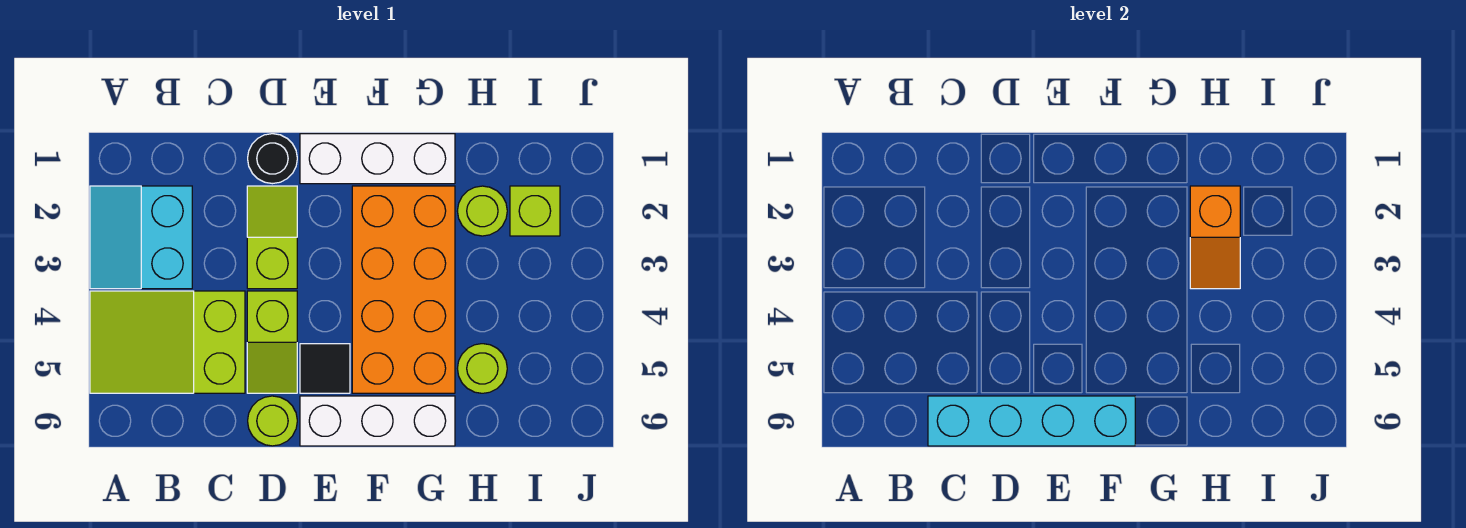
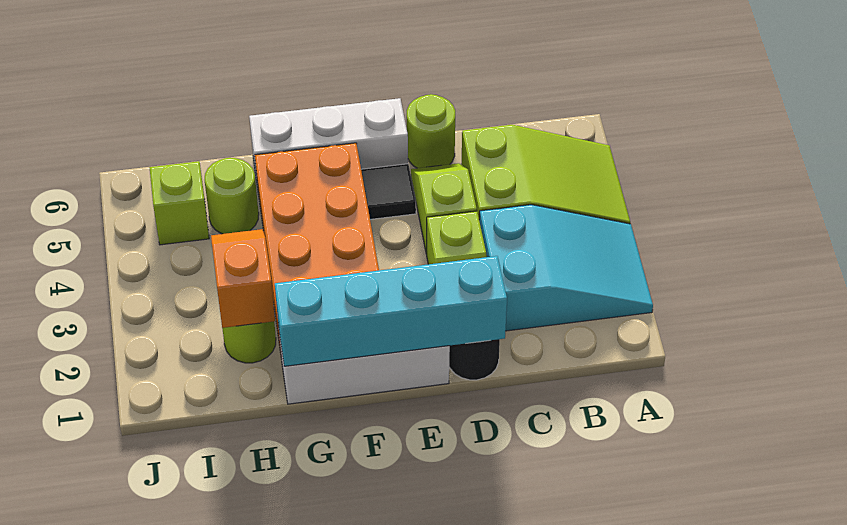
cyan slope A2:B3 level 1 top B -> cyan slope A2:C3 level 1 top C
cyan brick C6:F6 level 2 -> cyan brick D1:G1 level 2
lime brick I2 level 1 -> lime brick I5 level 1

